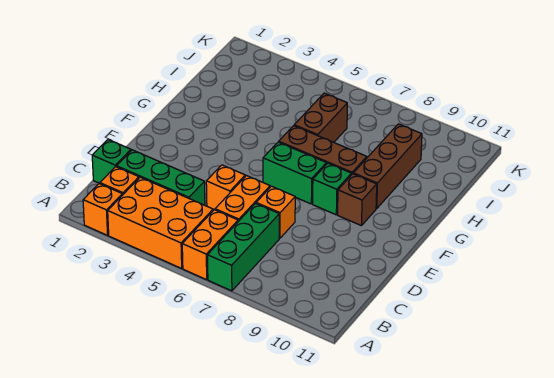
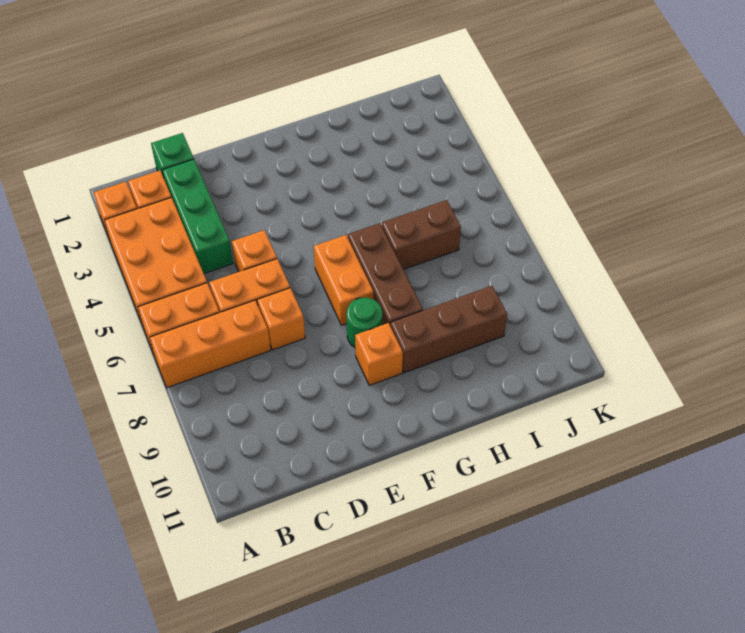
green brick A7:C7 level 1 -> orange brick A7:C7 level 1
green brick F6:F7 level 1 -> orange brick F6:F7 level 1
green brick F8 level 1 -> green round brick F8 level 1
brown brick F9 level 1 -> orange brick F9 level 1

